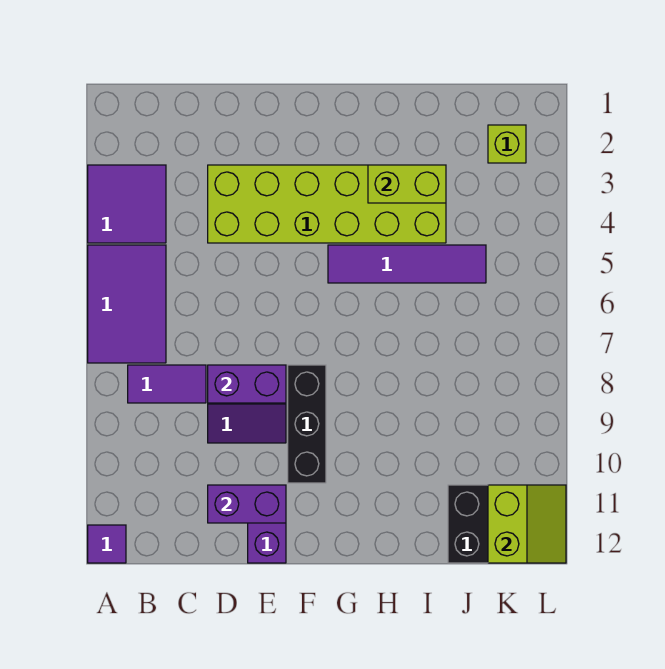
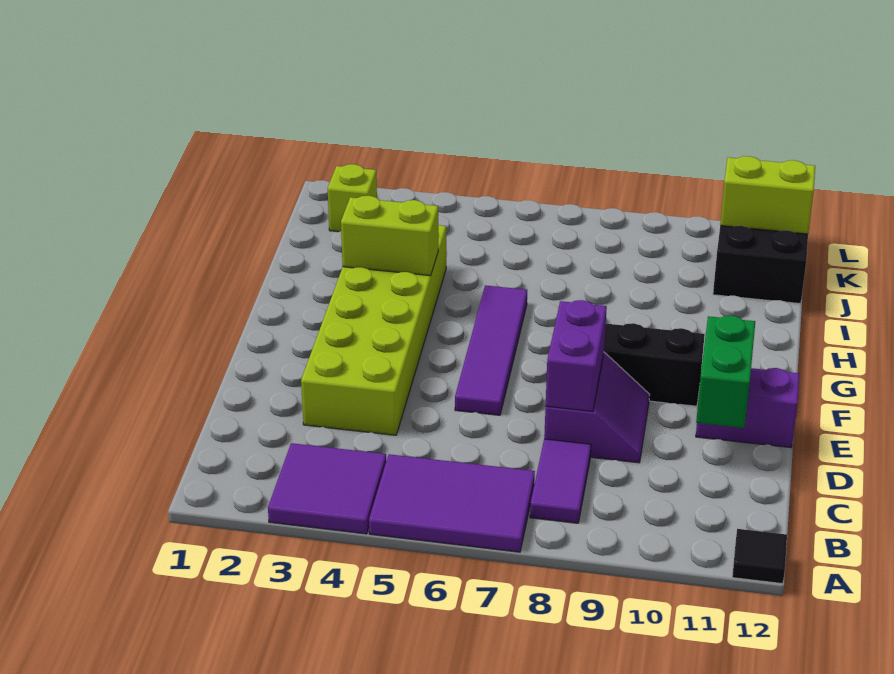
purple tile A12 level 1 -> black tile A12 level 1
purple brick D11:E11 level 2 -> green brick D11:E11 level 2
purple tile G5:J5 level 1 -> purple tile E6:H6 level 1
lime brick H3:I3 level 2 -> lime brick H3:H4 level 2

